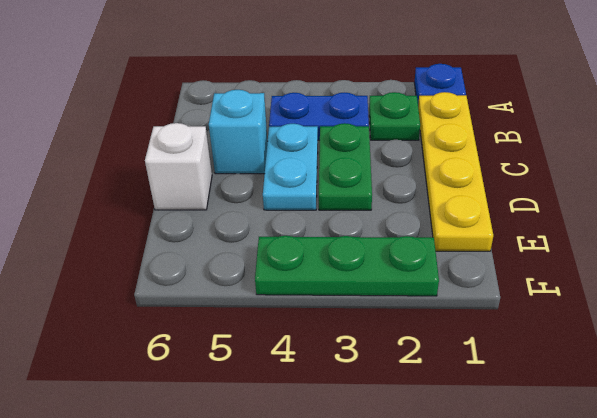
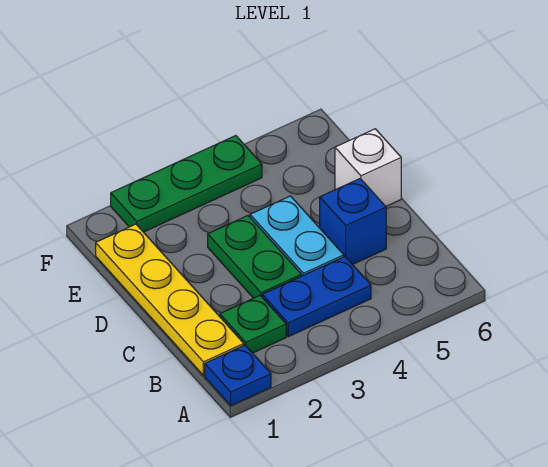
cyan brick C5 level 1 -> blue brick C5 level 1

